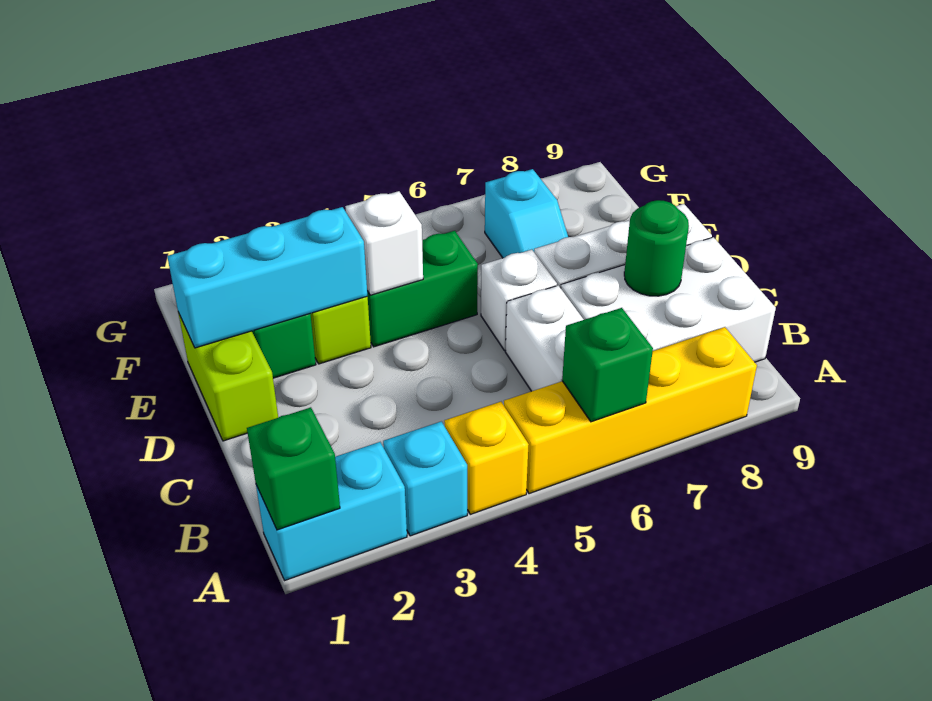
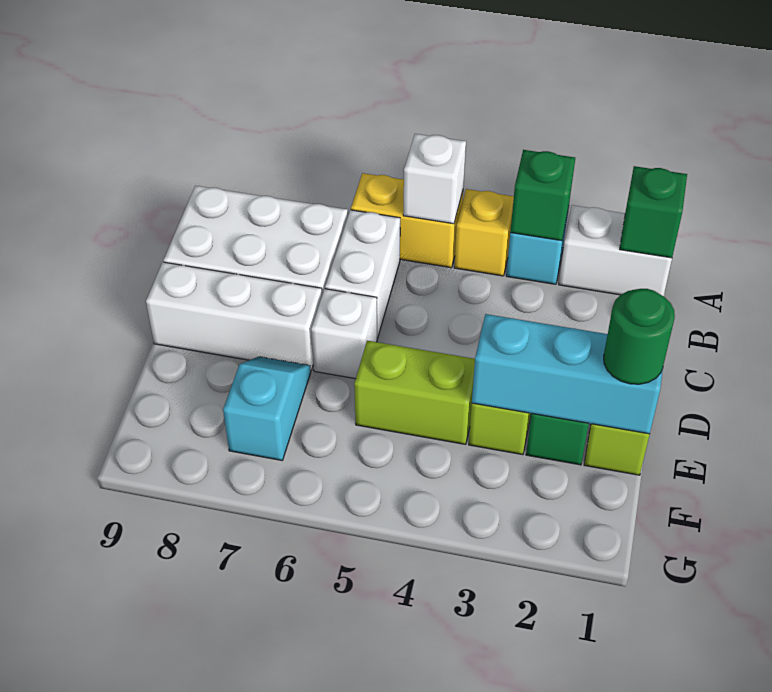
cyan brick A1:A2 level 1 -> white brick A1:A2 level 1
yellow brick A5:A8 level 1 -> yellow brick A5:A6 level 1
green brick A6 level 2 -> green brick A3 level 2
green round brick C8 level 2 -> green round brick E1 level 3
green brick E4:E5 level 1 -> lime brick E4:E5 level 1
white brick E4 level 2 -> white brick A5 level 2

